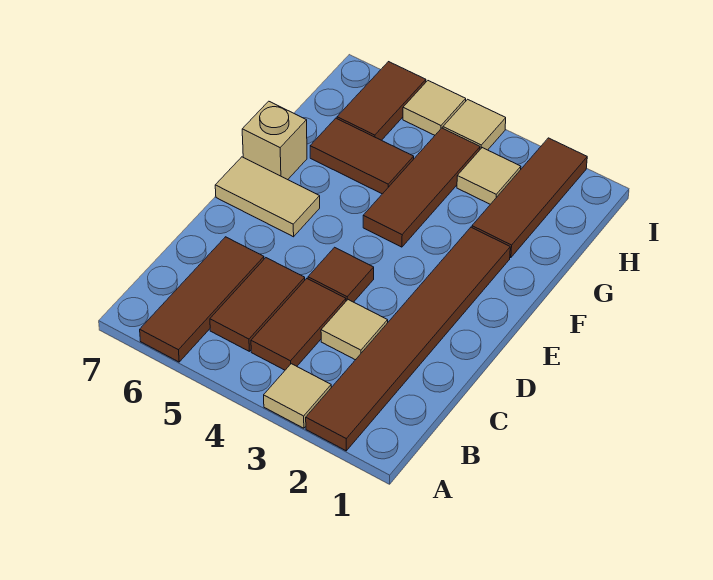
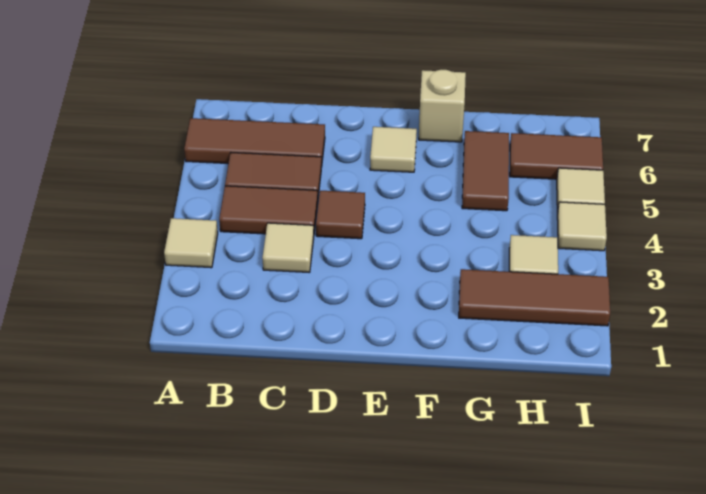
brown tile A2:F2 level 1 -> none
tan tile E6:E7 level 1 -> tan tile E6 level 1
brown tile F4:H4 level 1 -> none

